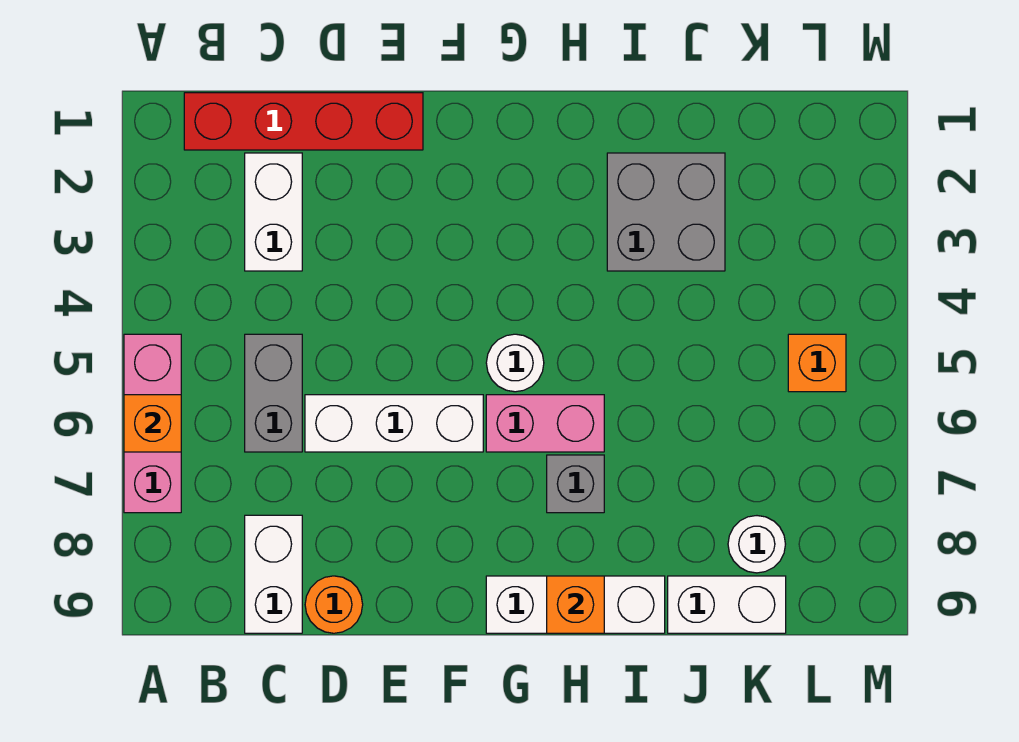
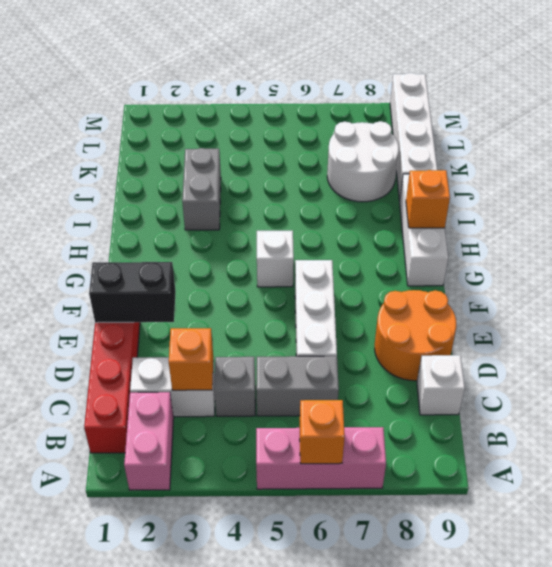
white brick C8:C9 level 1 -> white brick C9 level 1
orange round brick D9 level 1 -> orange round brick D8:E9 level 1
none -> black brick E1:E2 level 2
white round brick G5 level 1 -> white brick G5 level 1
pink brick G6:H6 level 1 -> pink brick A2:B2 level 1
grey brick H7 level 1 -> grey brick C4 level 1
grey brick I2:J3 level 1 -> grey brick I3:J3 level 1
white brick J9:K9 level 1 -> white brick J9:M9 level 1
white round brick K8 level 1 -> white round brick J7:K8 level 1
orange brick L5 level 1 -> orange brick C3 level 2

